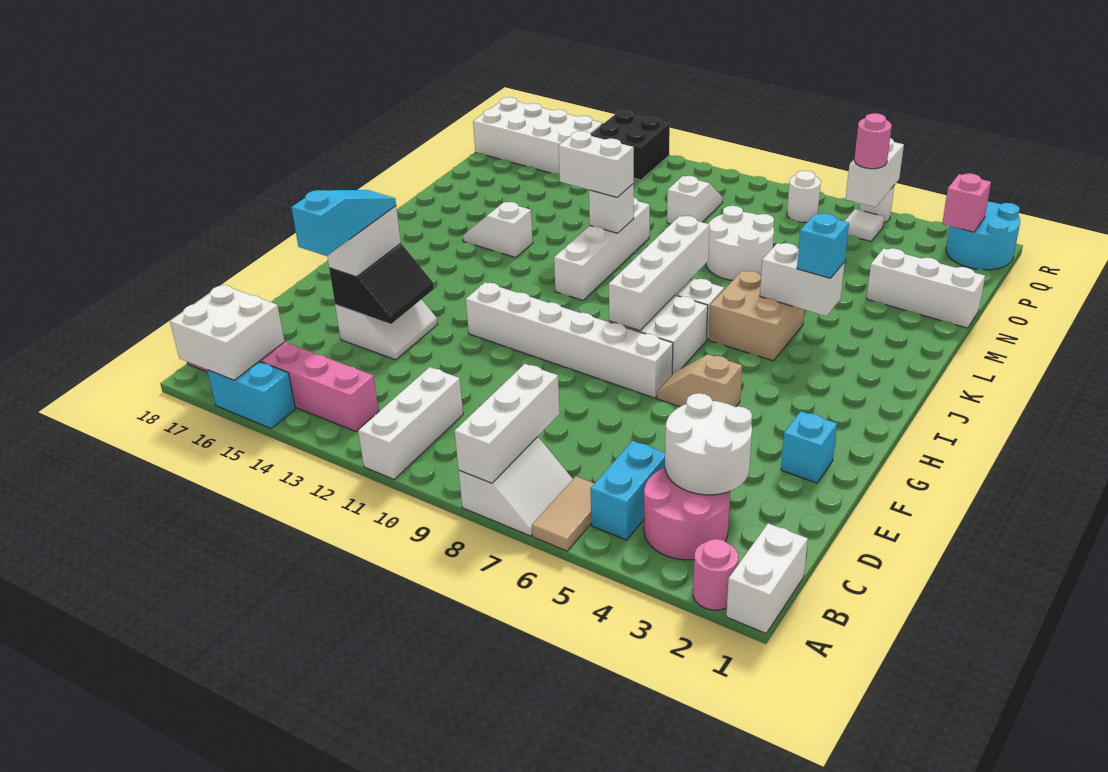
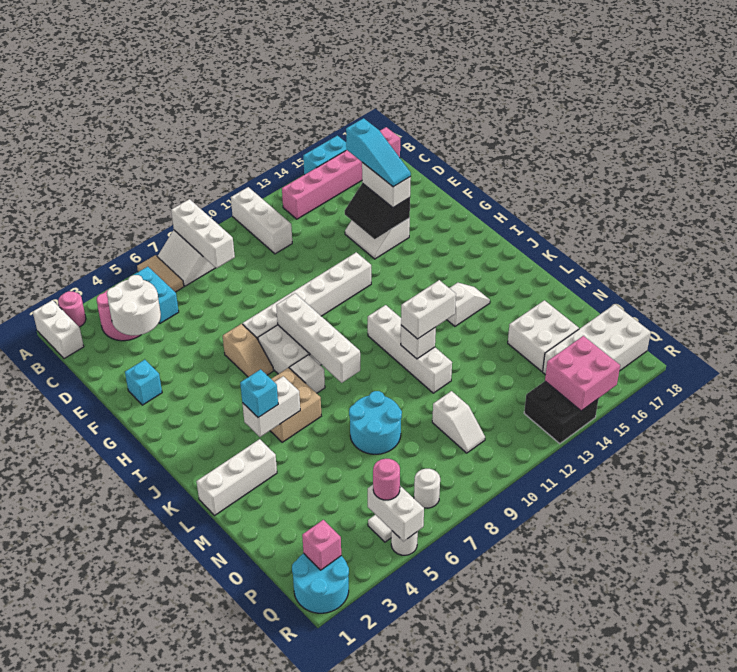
white brick A16:B17 level 2 -> white brick N15:O16 level 1
tan slope G5:G6 level 1 top 5 -> tan slope G6:H6 level 1 top G
white round brick M7:N8 level 1 -> cyan round brick M7:N8 level 1
white brick N1:N3 level 1 -> white brick L1:L3 level 1
none -> pink brick Q14:R15 level 2

